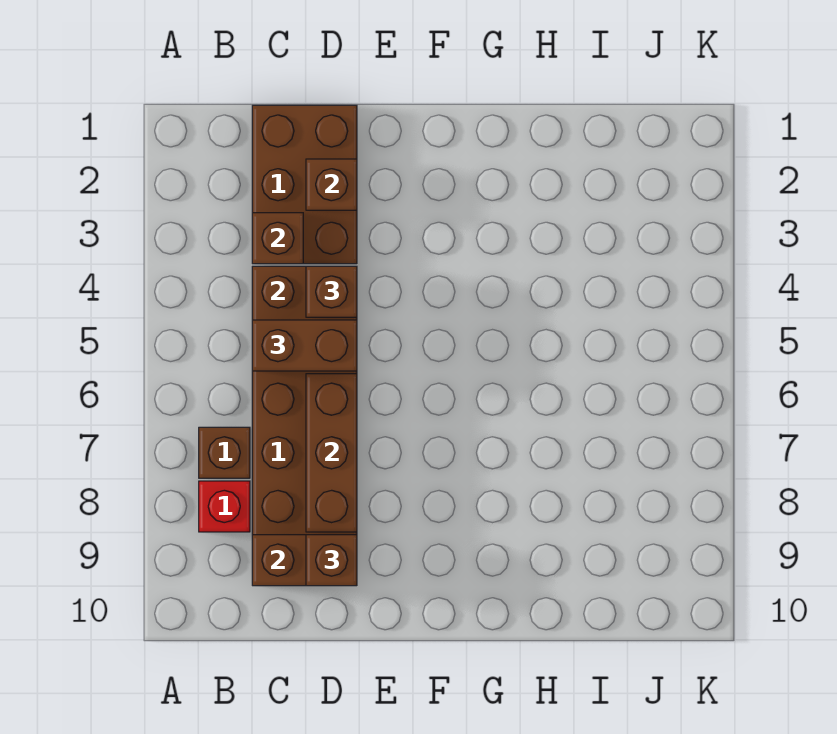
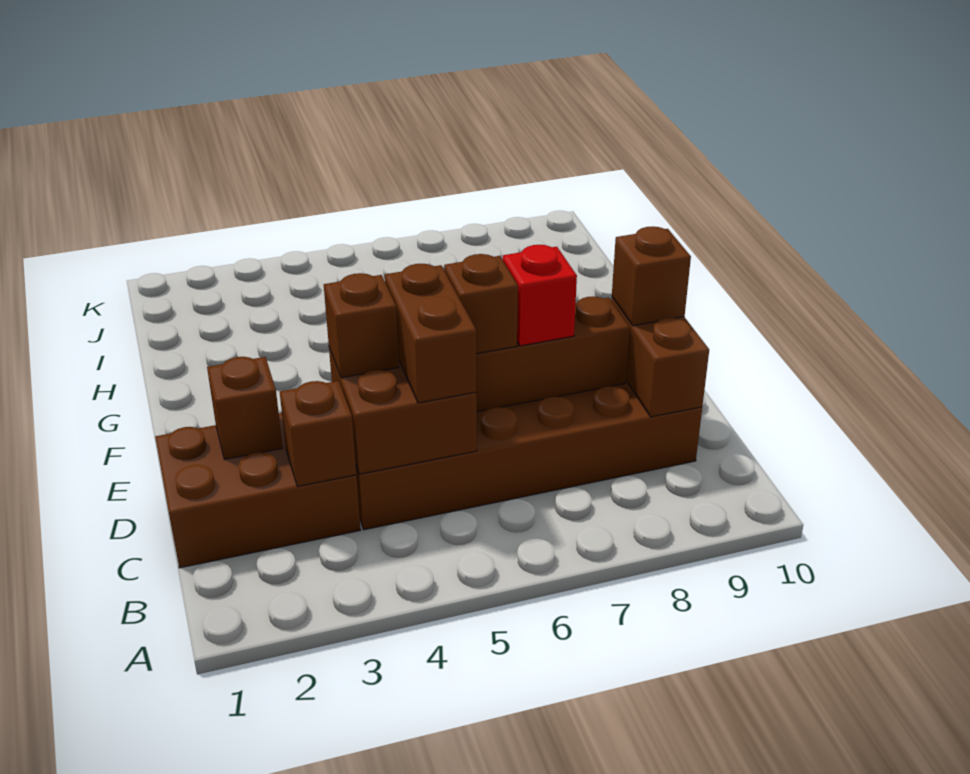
brown brick B7 level 1 -> brown brick D6 level 3
red brick B8 level 1 -> red brick D7 level 3

